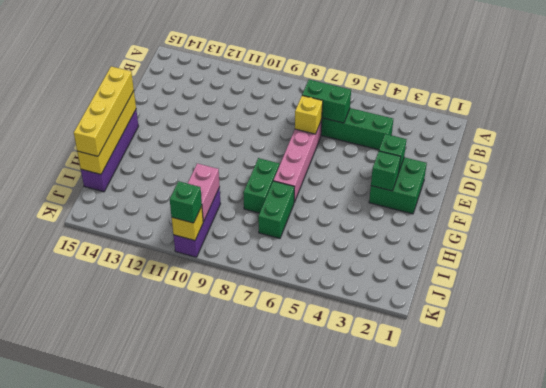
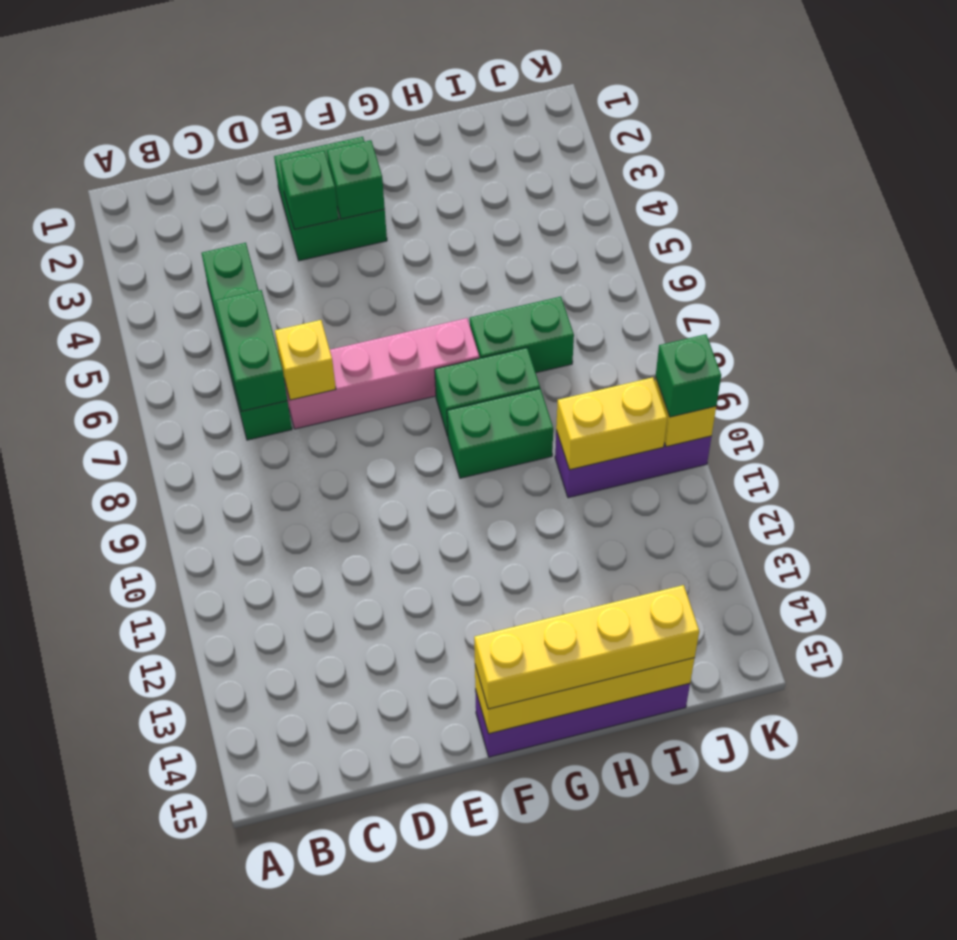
none -> green brick G9:H9 level 1
pink brick I10:J10 level 2 -> yellow brick I10:J10 level 2

